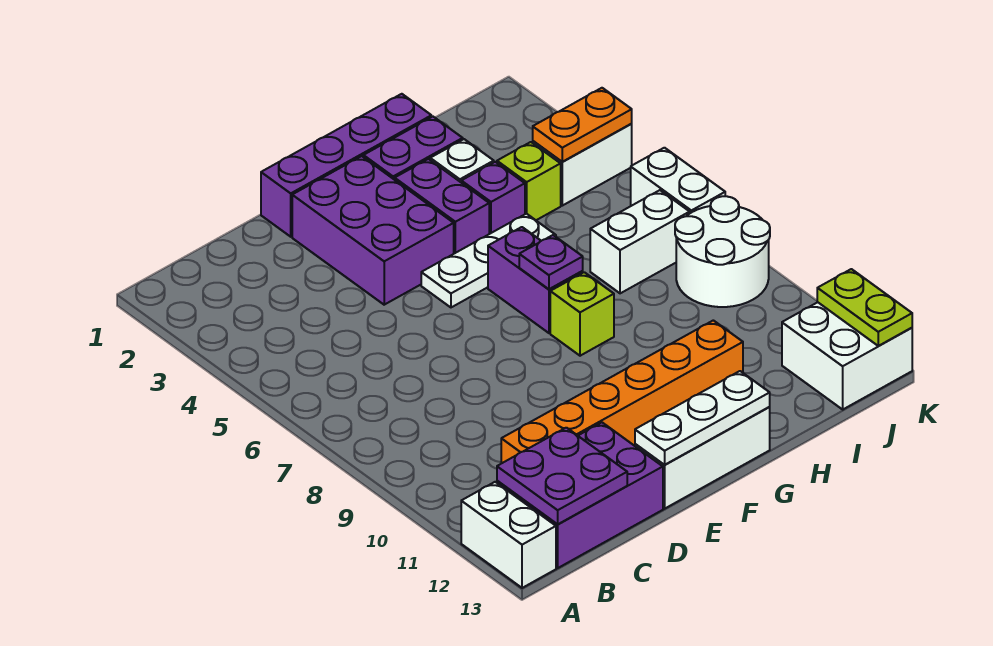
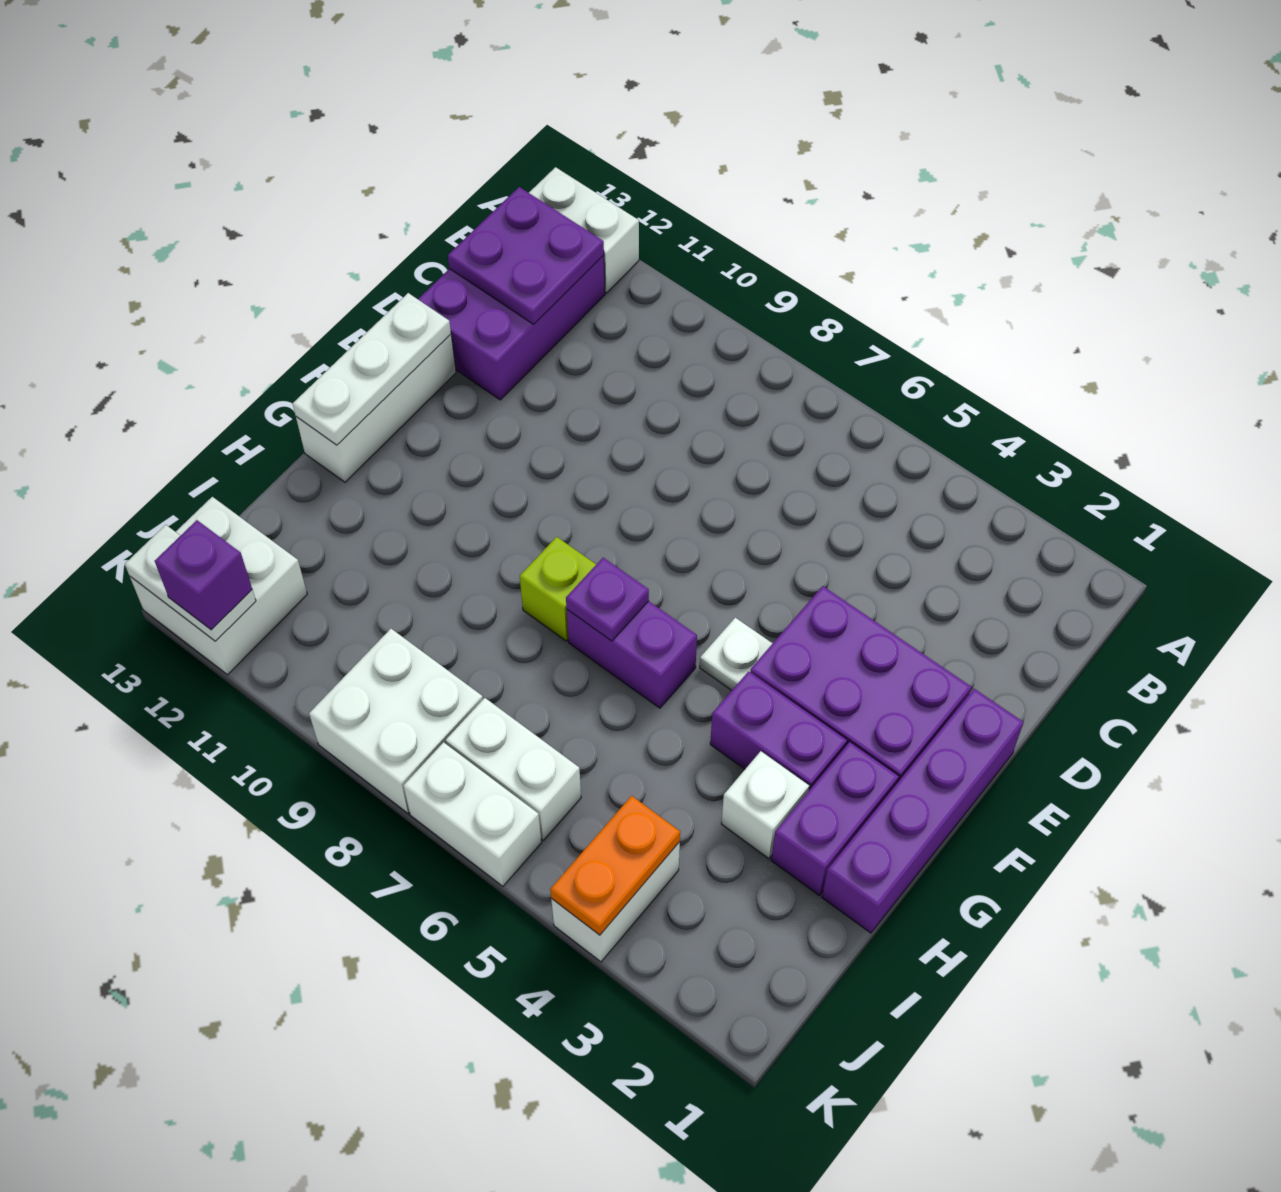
orange brick C11:H11 level 1 -> none
white plate F5:H5 level 1 -> white plate F5 level 1
purple brick H4 level 1 -> purple brick K12 level 3
lime brick I4 level 1 -> none
white brick I7:J7 level 1 -> white brick J6:J7 level 1
white round brick J8:K9 level 1 -> white brick J8:K9 level 1
lime plate K12:K13 level 2 -> white plate K12:K13 level 2

